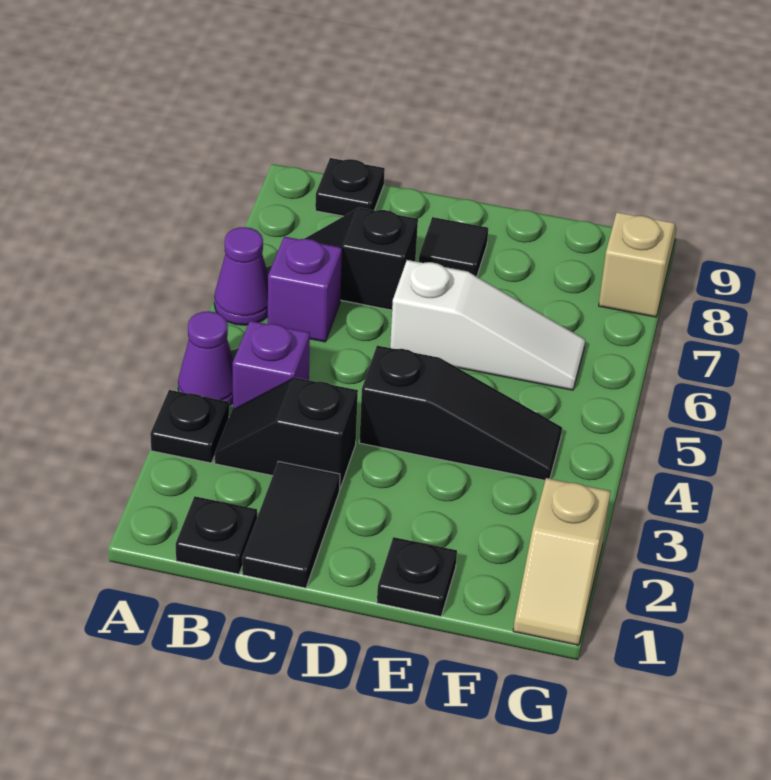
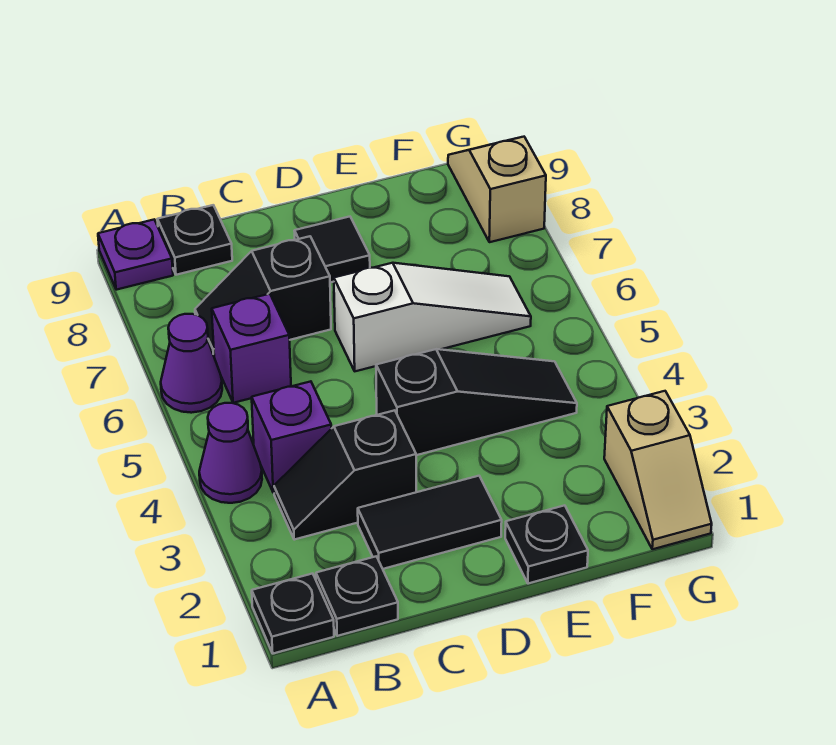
black plate A3 level 1 -> black plate A1 level 1
none -> purple plate A9 level 1
black tile C1:C2 level 1 -> black tile C2:D2 level 1

